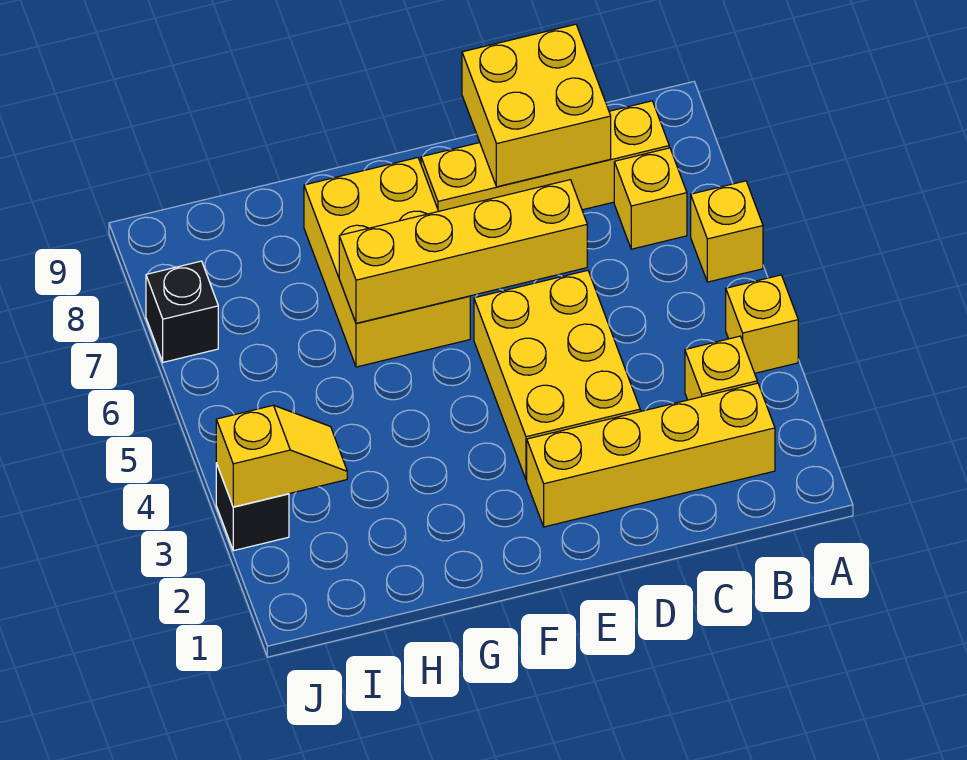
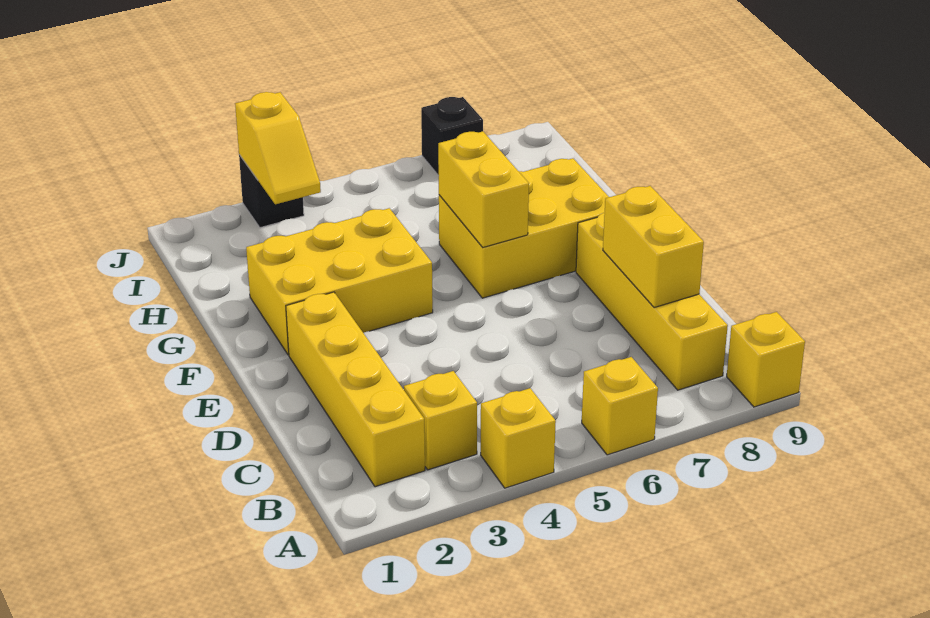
yellow brick B7 level 1 -> yellow brick A9 level 1
yellow brick C8:D9 level 2 -> yellow brick C8:D8 level 2
yellow brick D3:E5 level 1 -> yellow brick F2:G4 level 1
yellow brick D6:G6 level 2 -> yellow brick F6:G6 level 2

